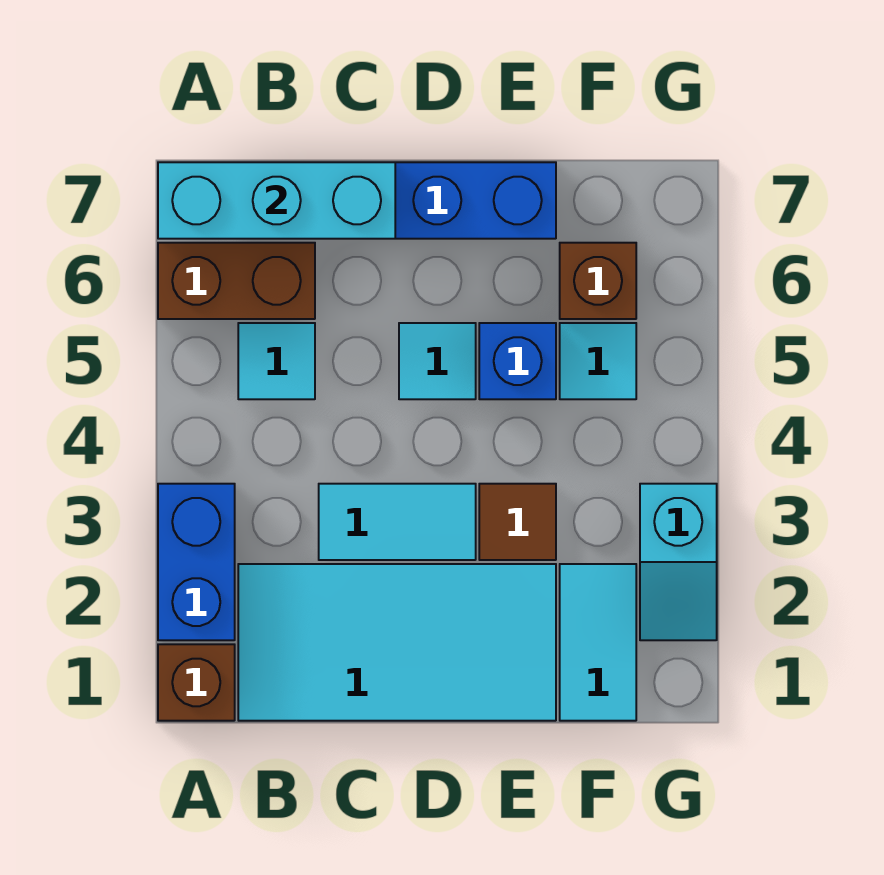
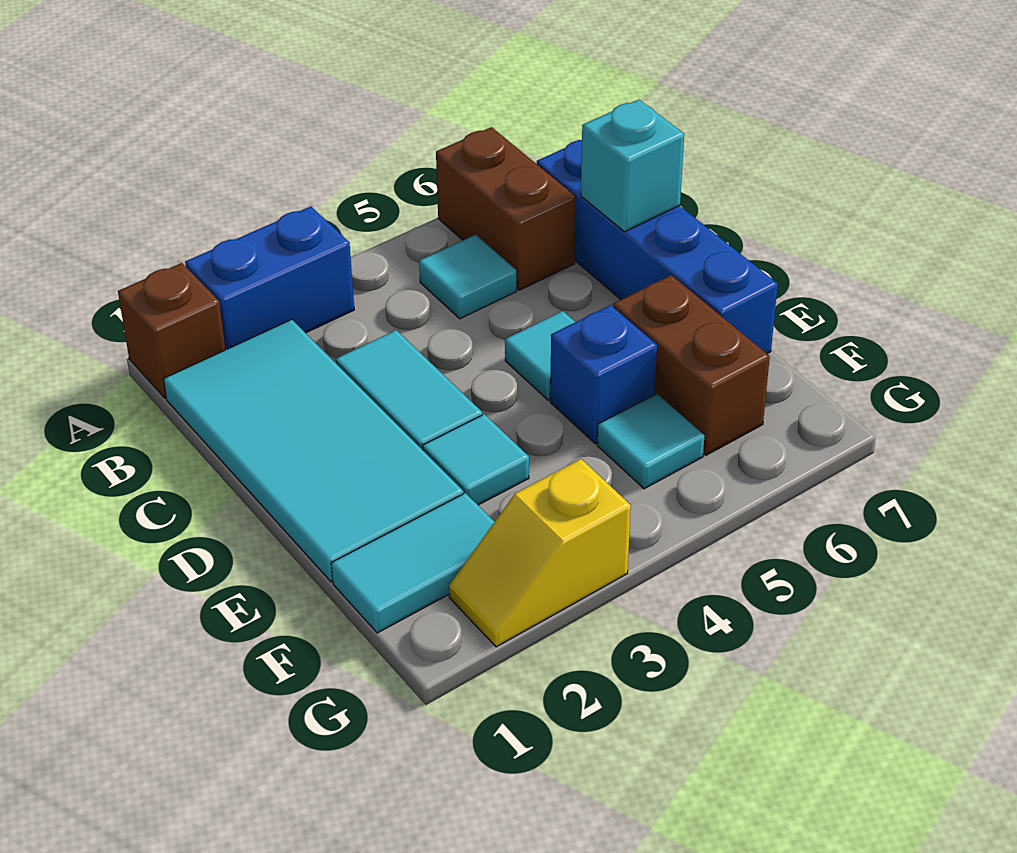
cyan brick A7:C7 level 2 -> cyan brick C7 level 2
brown tile E3 level 1 -> cyan tile E3 level 1
brown brick F6 level 1 -> brown brick E6:F6 level 1
cyan slope G2:G3 level 1 top 3 -> yellow slope G2:G3 level 1 top 3

